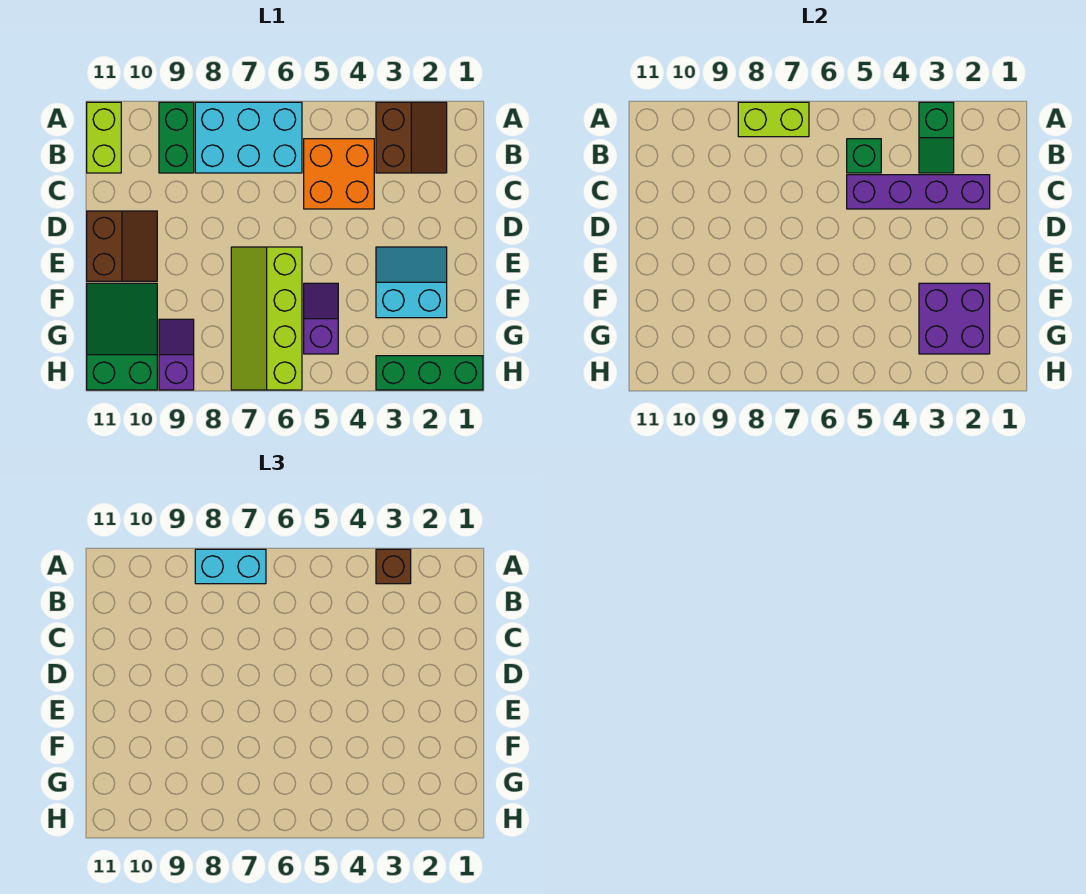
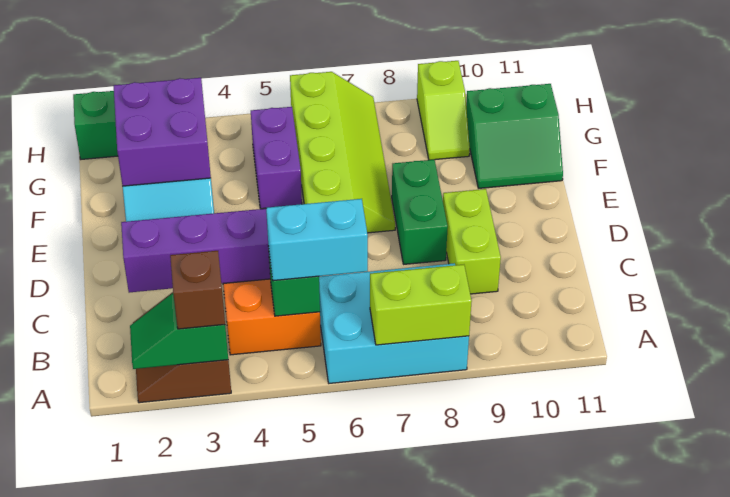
green slope A3:B3 level 2 top A -> green slope A2:A3 level 2 top 3
cyan brick A7:A8 level 3 -> cyan brick B5:B6 level 3
green brick A9:B9 level 1 -> green brick D8:E8 level 1
lime brick A11:B11 level 1 -> lime brick C9:D9 level 1
brown slope D10:E11 level 1 top 11 -> none
purple slope F5:G5 level 1 top G -> purple brick F5:G5 level 1
green slope F10:H11 level 1 top H -> green slope F10:G11 level 1 top G
purple slope G9:H9 level 1 top H -> lime slope G9:H9 level 1 top H

